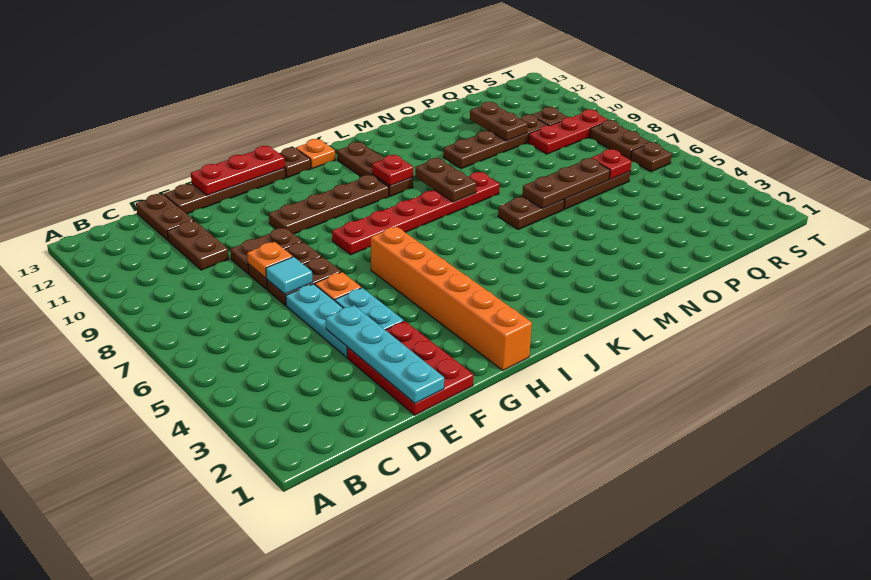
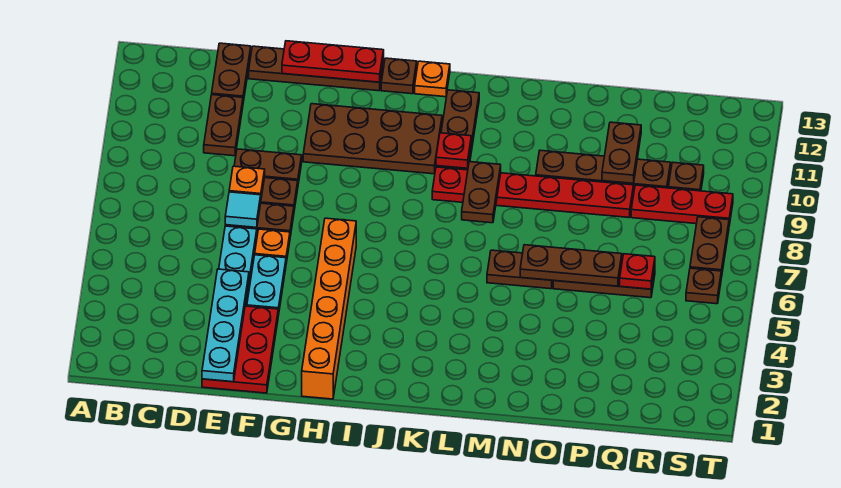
brown plate G10:J10 level 1 -> brown plate G10:J11 level 1
red plate H8:M8 level 1 -> red plate K9:P9 level 1

